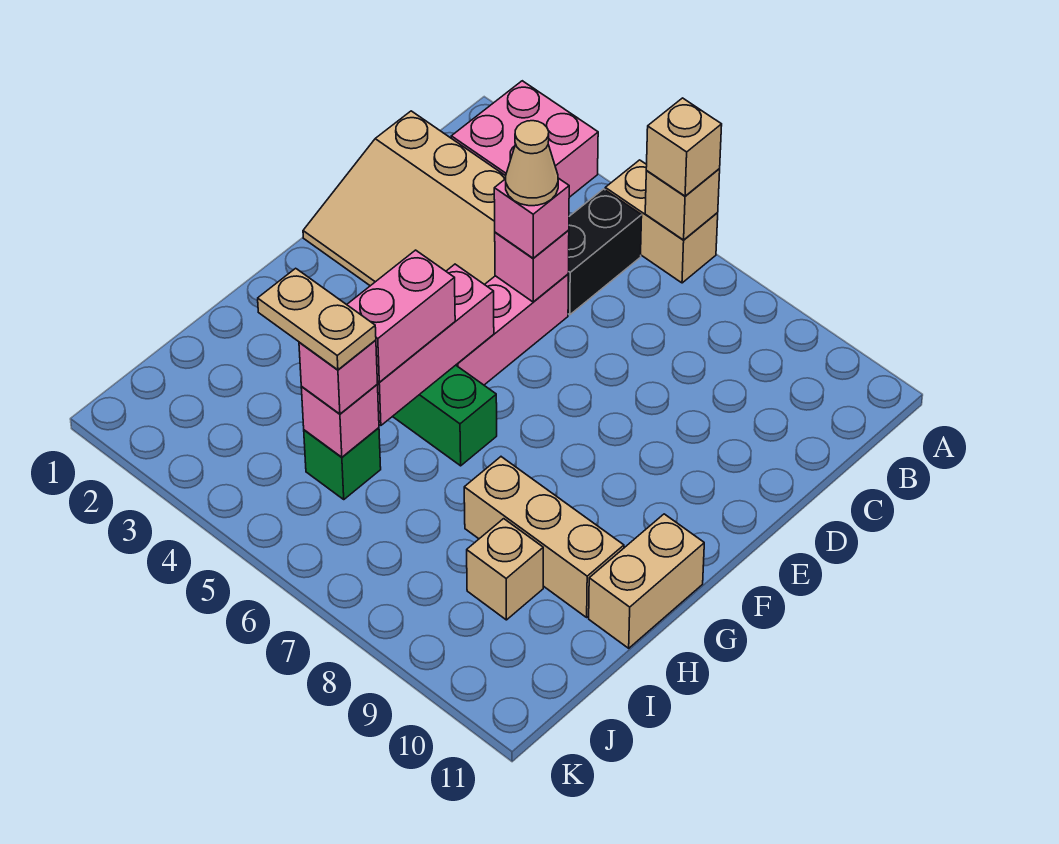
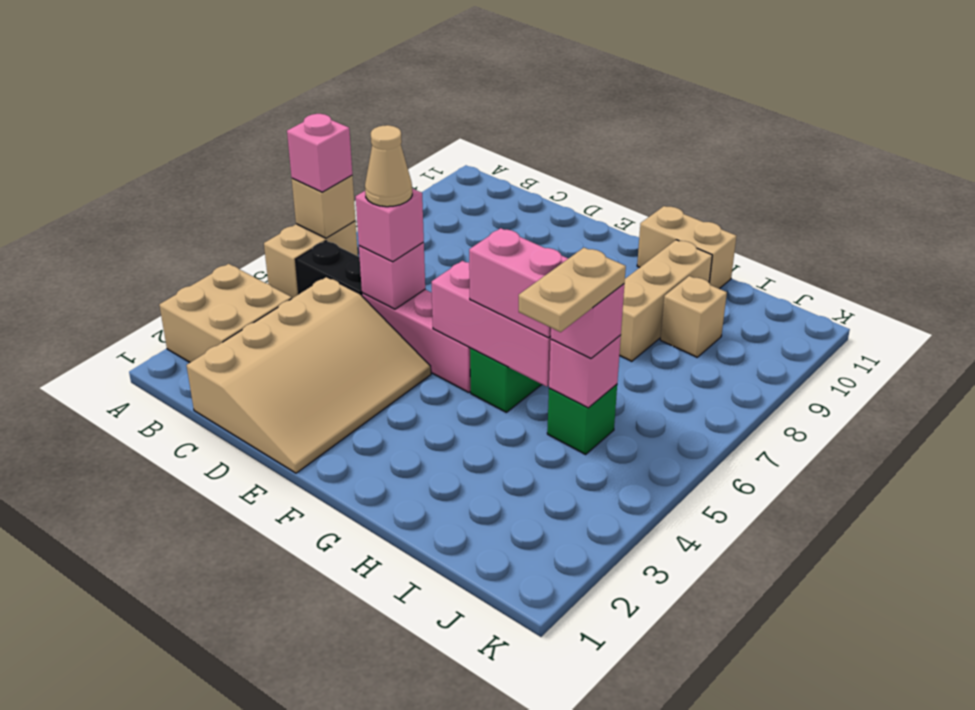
pink brick A2:B3 level 1 -> tan brick A2:B3 level 1
tan brick A6 level 3 -> pink brick A6 level 3

